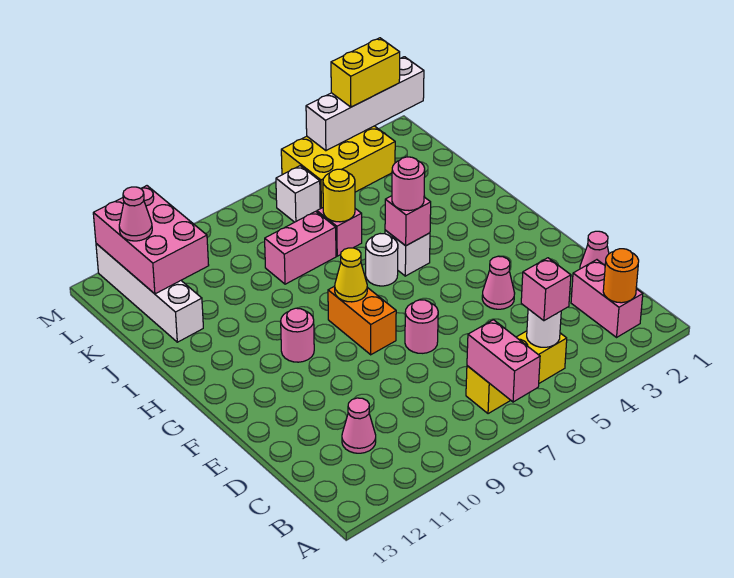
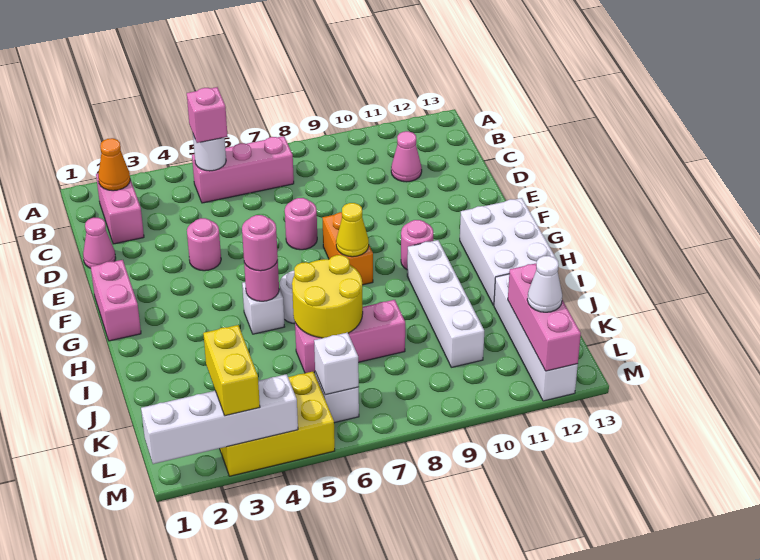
pink brick A7:B7 level 2 -> pink brick F1:G1 level 1
orange round brick B2 level 2 -> orange cone B2 level 2
yellow brick B5:B7 level 1 -> pink brick B5:B7 level 1
pink cone E4 level 1 -> pink round brick E4 level 1
none -> white brick G12:I13 level 1
pink brick H5 level 2 -> pink round brick H5 level 2
none -> white brick H10:K10 level 1
yellow round brick J6 level 2 -> yellow round brick I6:J7 level 2
pink brick K11:M12 level 2 -> pink brick K12:M12 level 2
none -> white brick L6 level 2
pink cone L12 level 3 -> white cone L12 level 3
yellow brick M2:M3 level 3 -> yellow brick L3:M3 level 3

